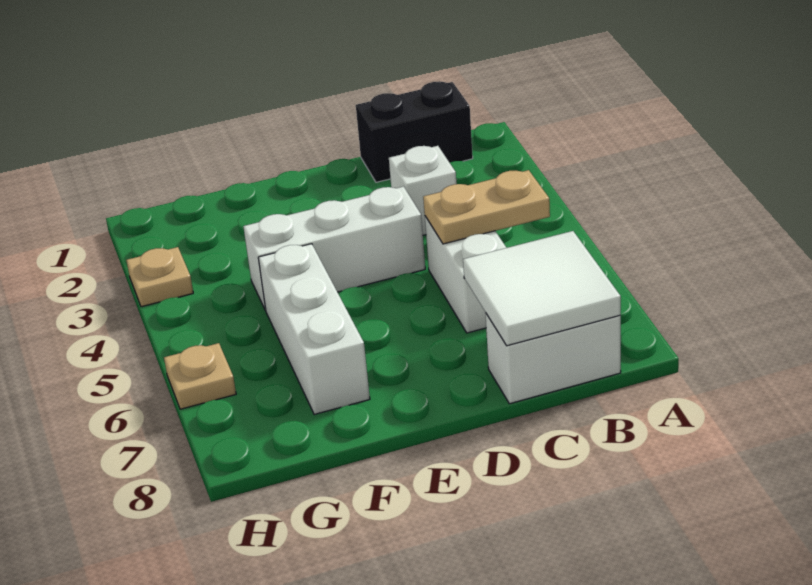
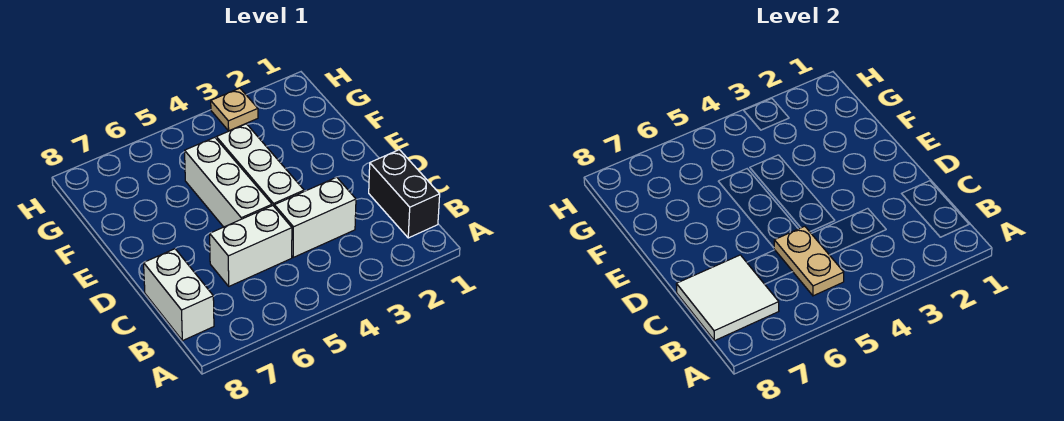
white brick C3 level 1 -> white brick C3:C4 level 1
white brick F5:F7 level 1 -> white brick D5:F5 level 1
tan plate H6 level 1 -> none

